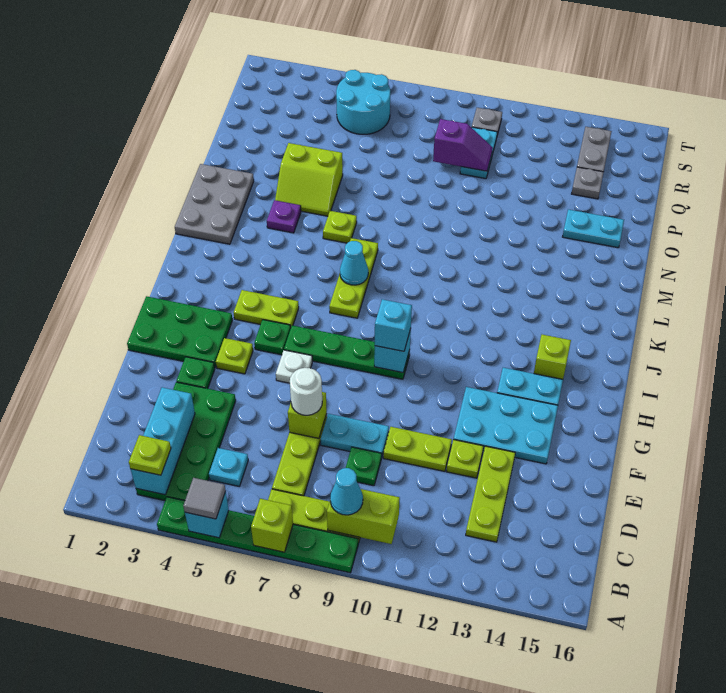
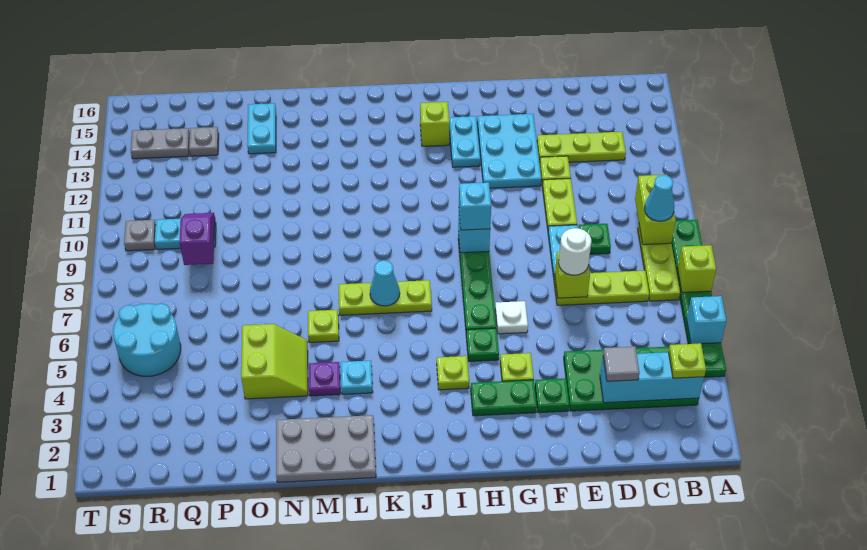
grey tile A5 level 3 -> grey tile D3 level 3
cyan plate C5 level 1 -> cyan plate L4 level 1
green plate G1:H3 level 1 -> green plate G3:H3 level 1
lime plate I4:I5 level 1 -> lime plate I4 level 1

